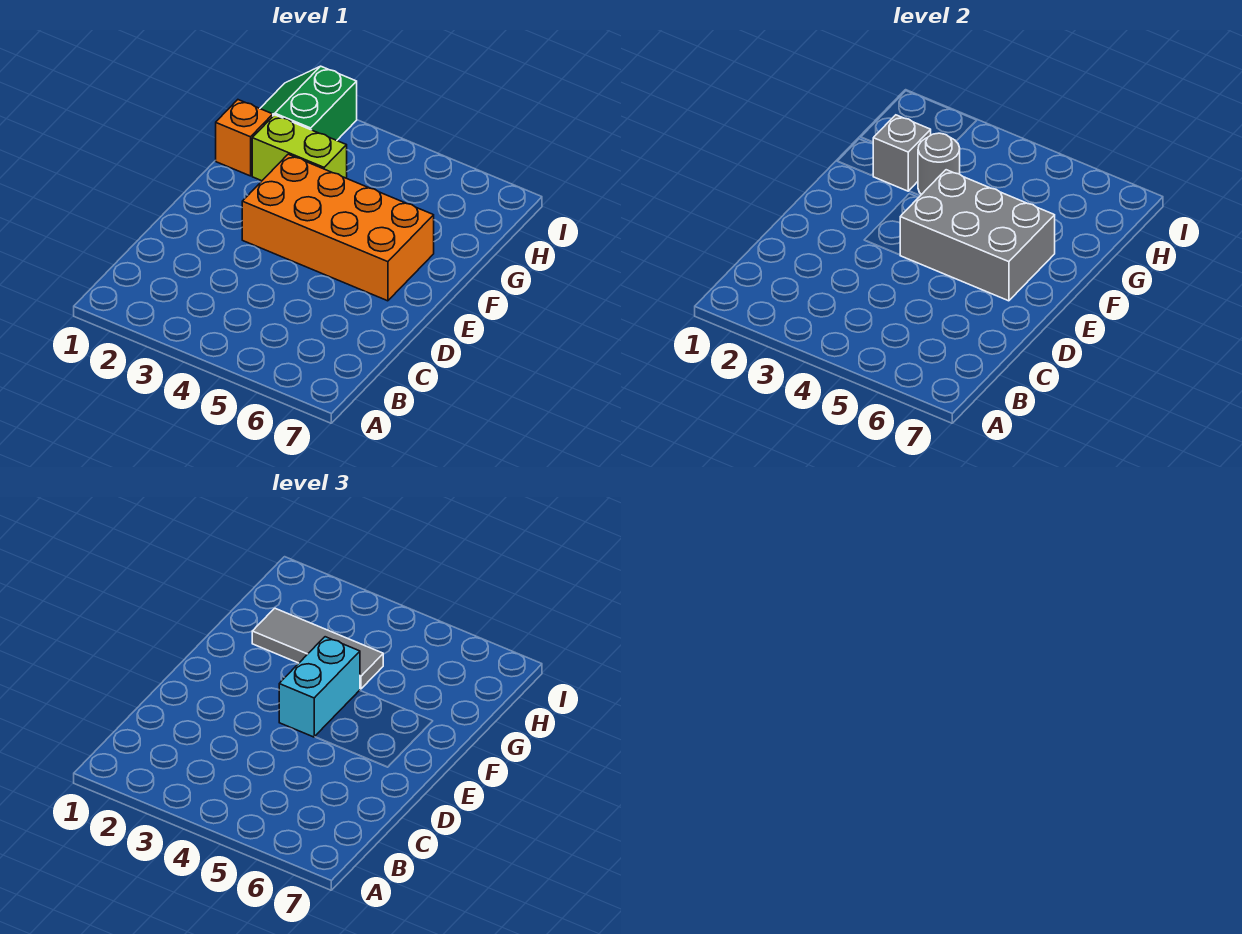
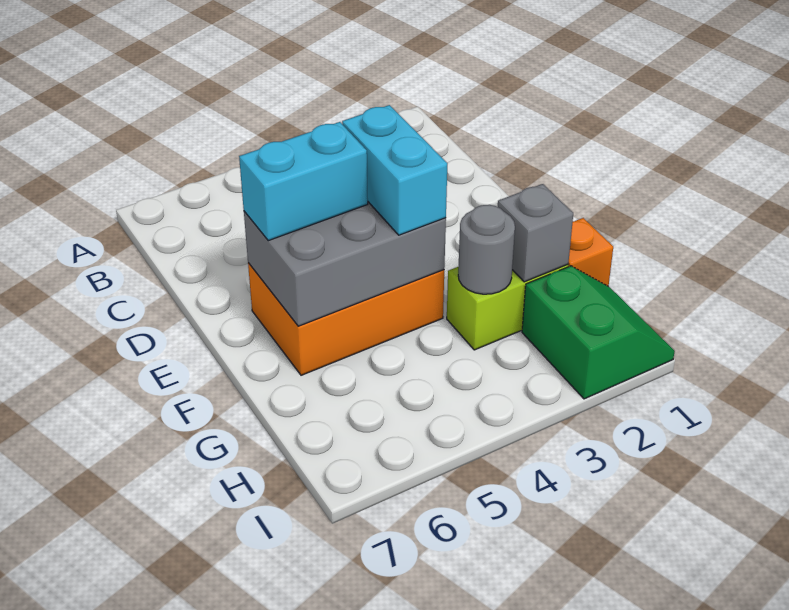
orange brick E3:F6 level 1 -> orange brick E4:F6 level 1
none -> cyan brick E5:E6 level 3
grey tile G2:G4 level 3 -> none

